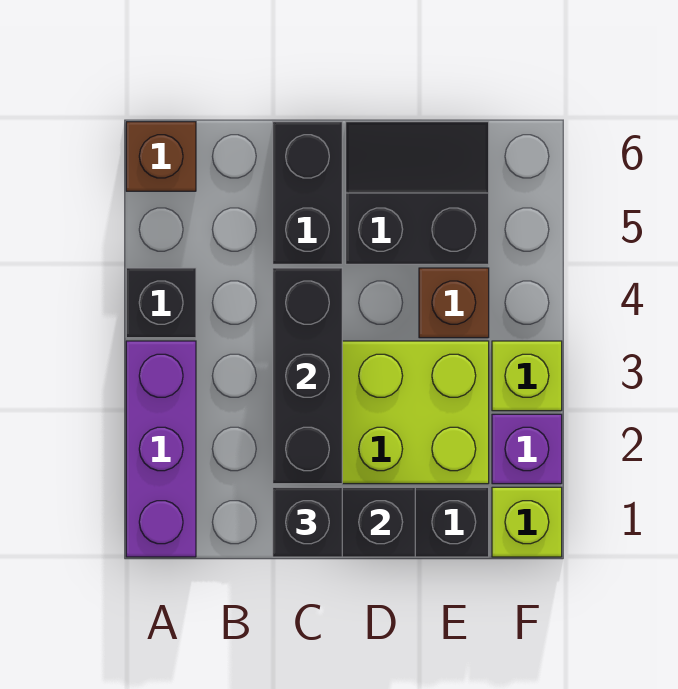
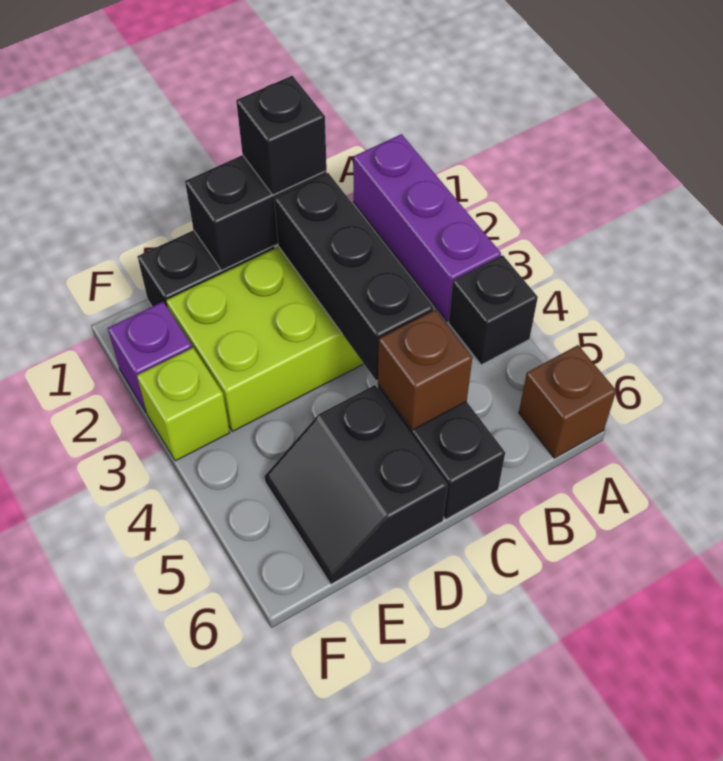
black slope D5:E6 level 1 top 5 -> black slope D5:E6 level 1 top D
brown brick E4 level 1 -> brown brick C5 level 2
lime brick F1 level 1 -> none

